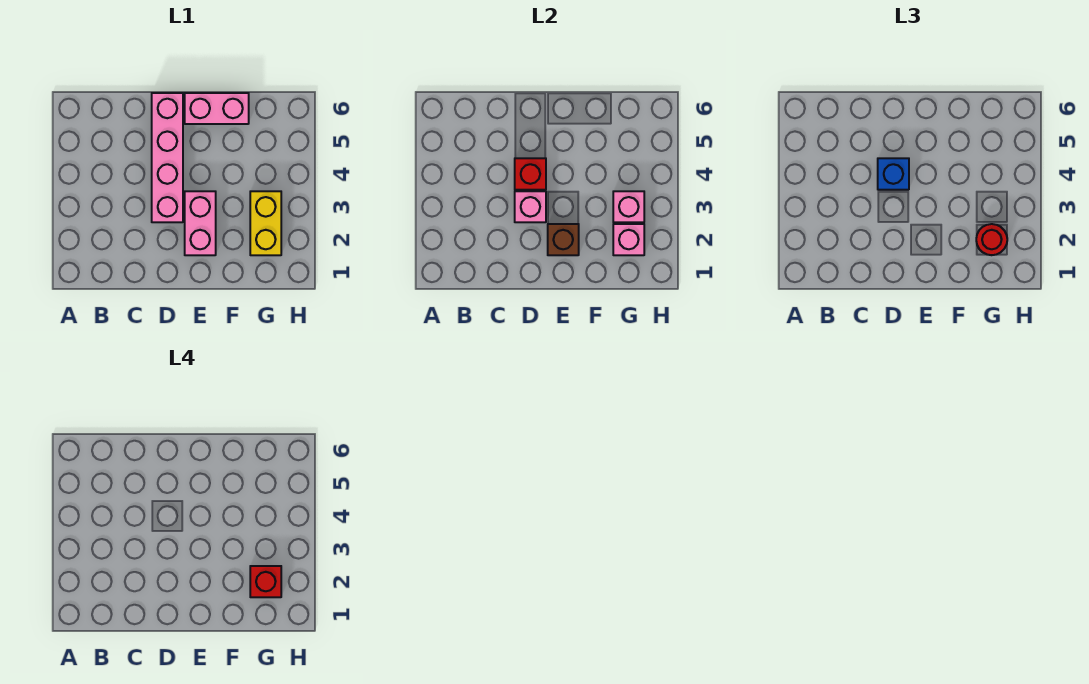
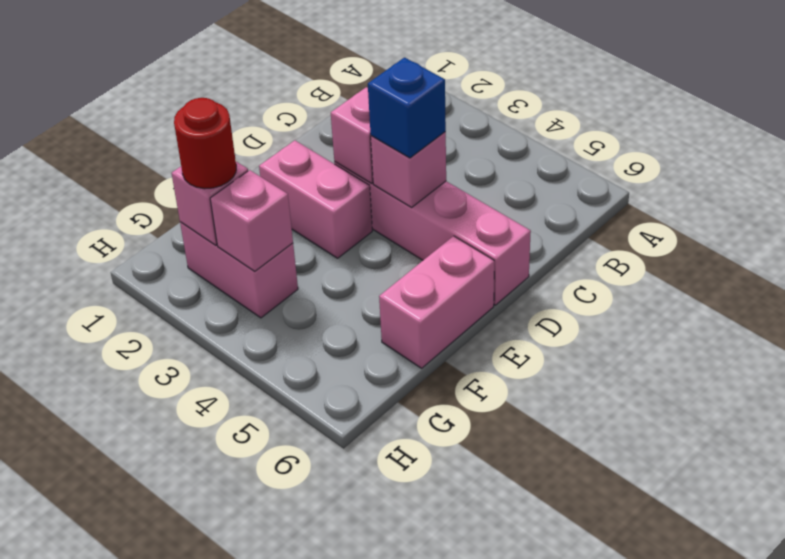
red brick D4 level 2 -> pink brick D4 level 2
brown brick E2 level 2 -> none
yellow brick G2:G3 level 1 -> pink brick G2:G3 level 1
red brick G2 level 4 -> none

